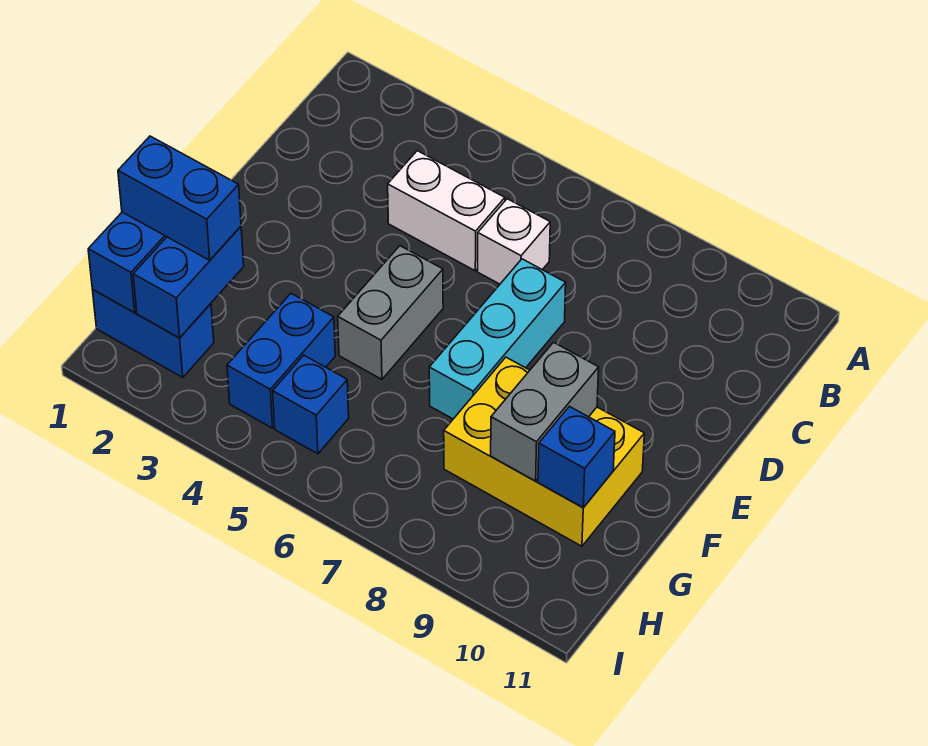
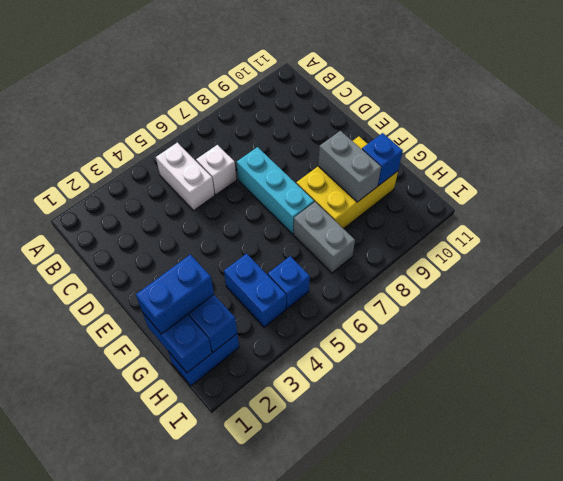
white brick C4:C5 level 1 -> white brick B5:C5 level 1
grey brick E5:F5 level 1 -> grey brick G7:H7 level 1

